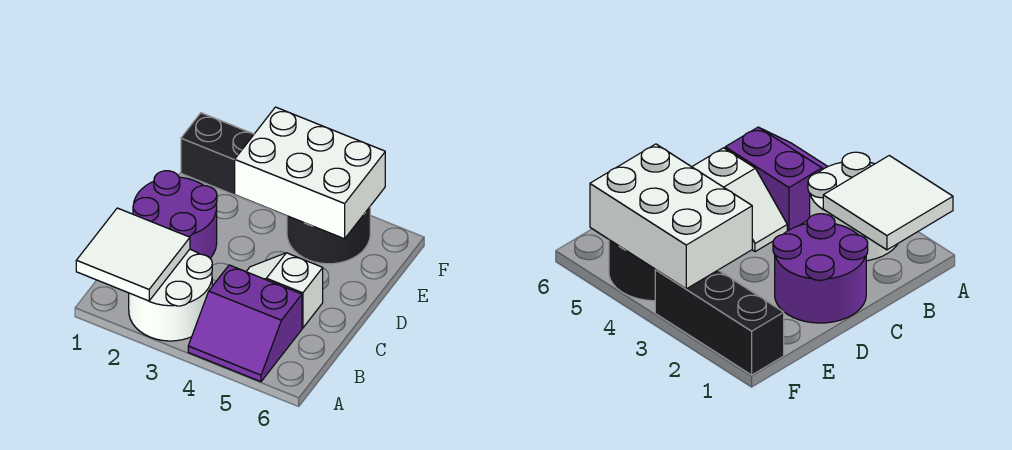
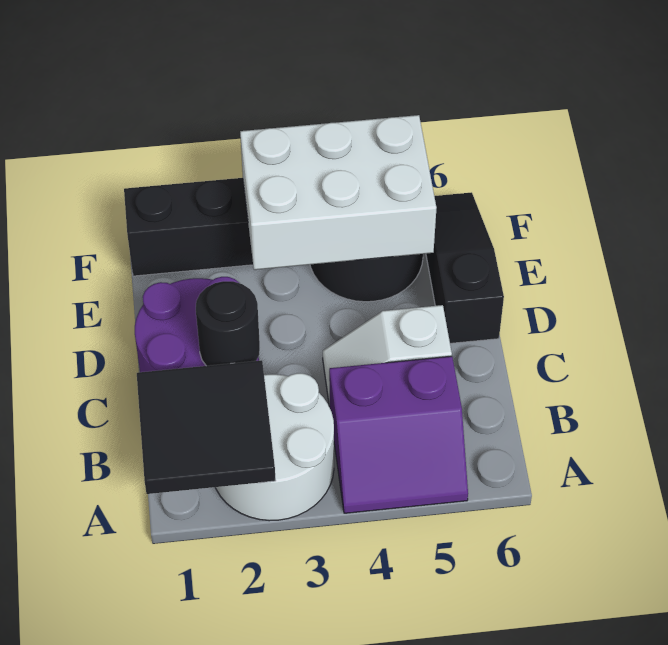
white tile A1:B2 level 2 -> black tile A1:B2 level 2
none -> black round brick C2 level 2
none -> black slope D6:F6 level 1 top D

